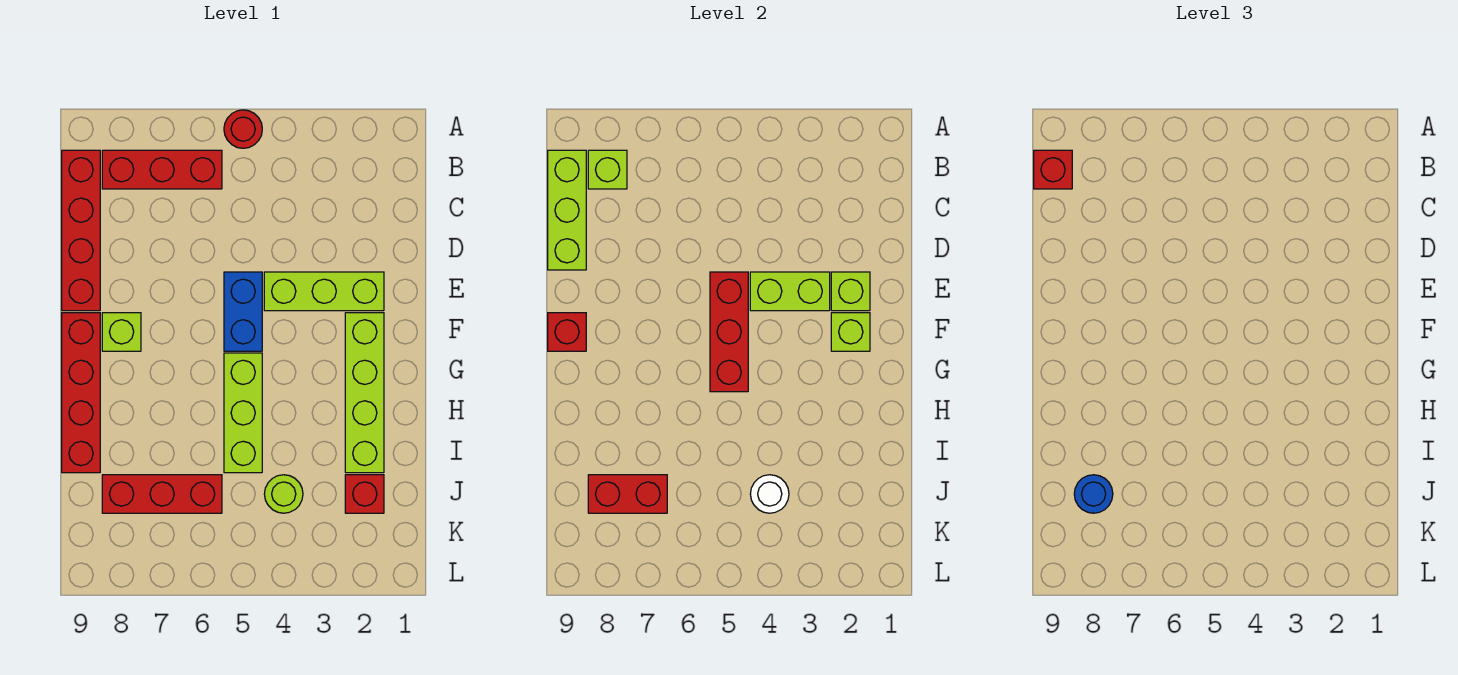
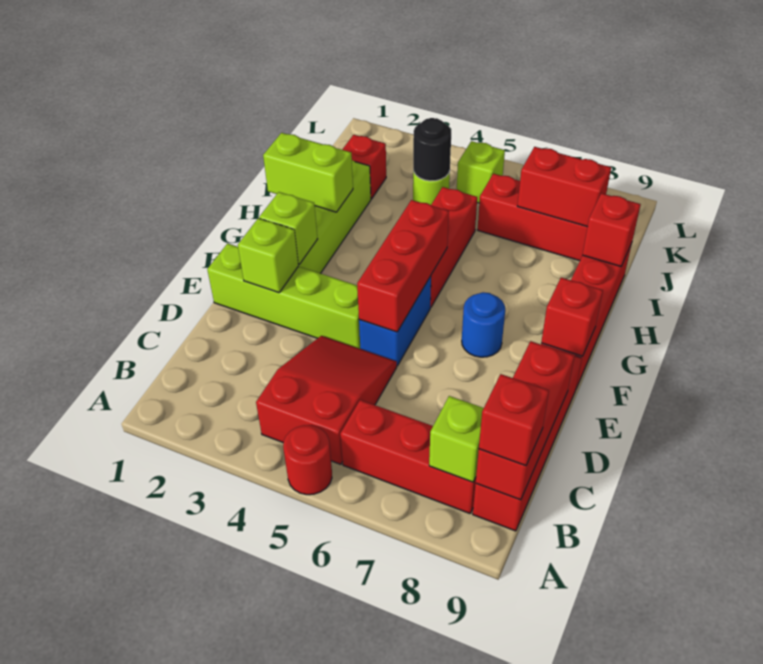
none -> red slope B4:D5 level 1 top B
lime brick B9:D9 level 2 -> red brick B9:D9 level 2
lime brick E2:E4 level 1 -> lime brick E1:E4 level 1
lime brick E3:E4 level 2 -> lime brick H1:H2 level 2
lime brick F8 level 1 -> lime brick K5 level 1
lime brick G5:I5 level 1 -> red brick G5:I5 level 1
none -> red brick I9 level 2
white round brick J4 level 2 -> black round brick J4 level 2
blue round brick J8 level 3 -> blue round brick F7 level 1

